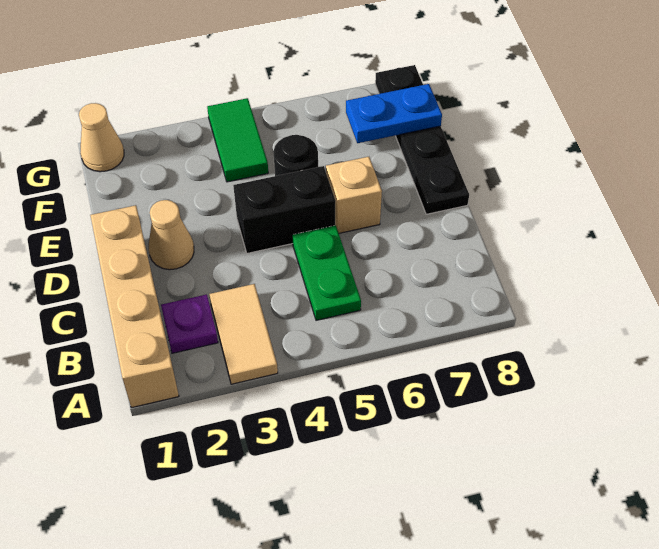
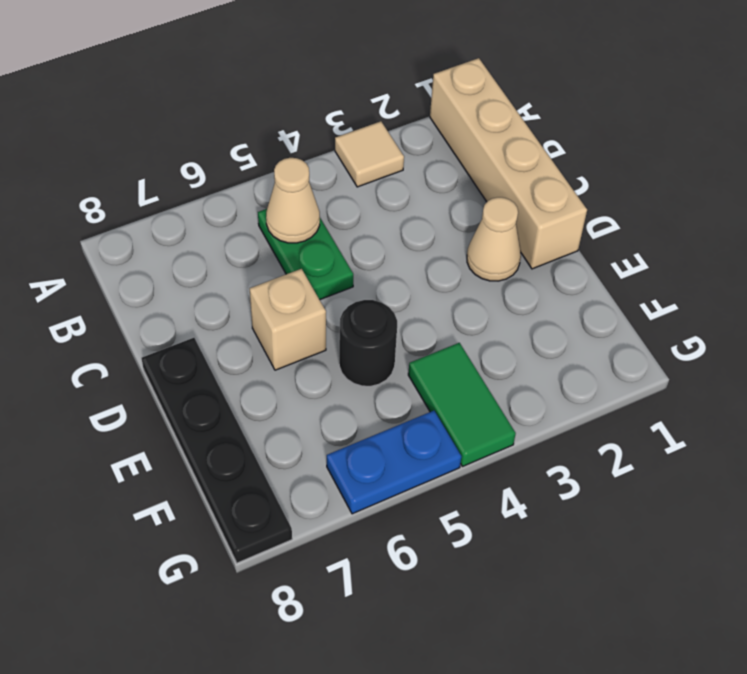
tan tile A3:B3 level 1 -> tan tile A3 level 1
purple plate B2 level 1 -> none
black brick D4:D5 level 1 -> none
blue plate F7:F8 level 2 -> blue plate G5:G6 level 1
tan cone G1 level 1 -> tan cone B5 level 2

